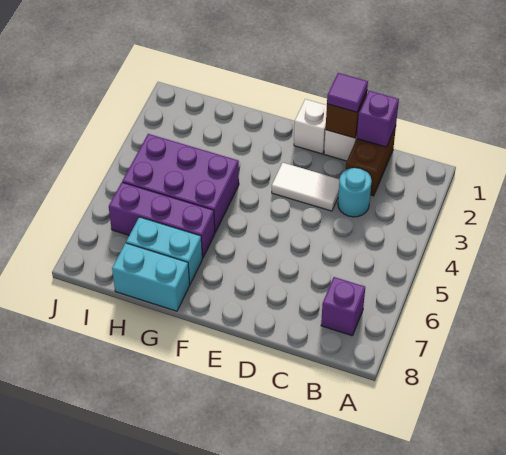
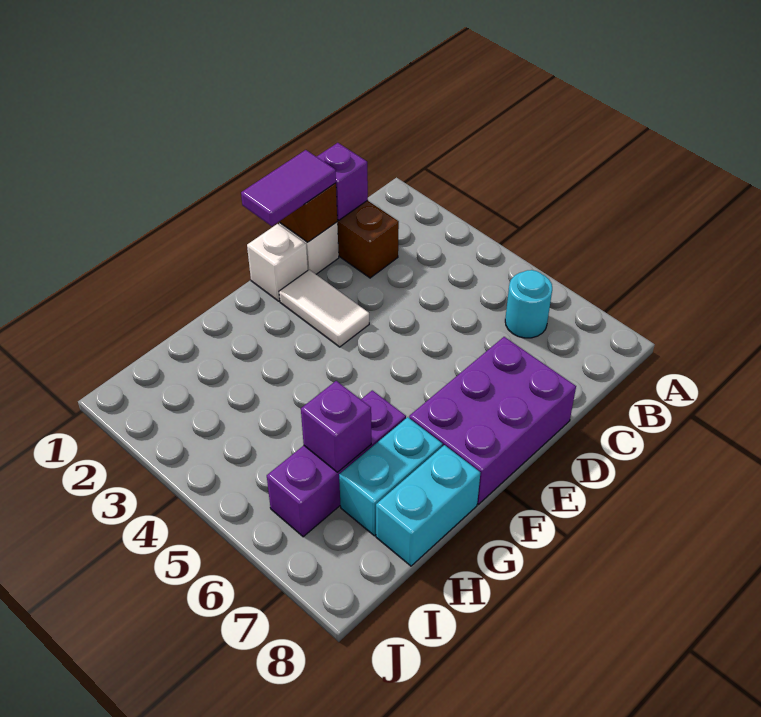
purple brick B7 level 1 -> purple brick H6 level 2
cyan round brick C3 level 1 -> cyan round brick B6 level 1
purple tile D1 level 3 -> purple tile D1:E1 level 3
white tile D3:E3 level 1 -> white tile E2:E3 level 1
purple brick G4:I5 level 1 -> purple brick D7:F8 level 1

